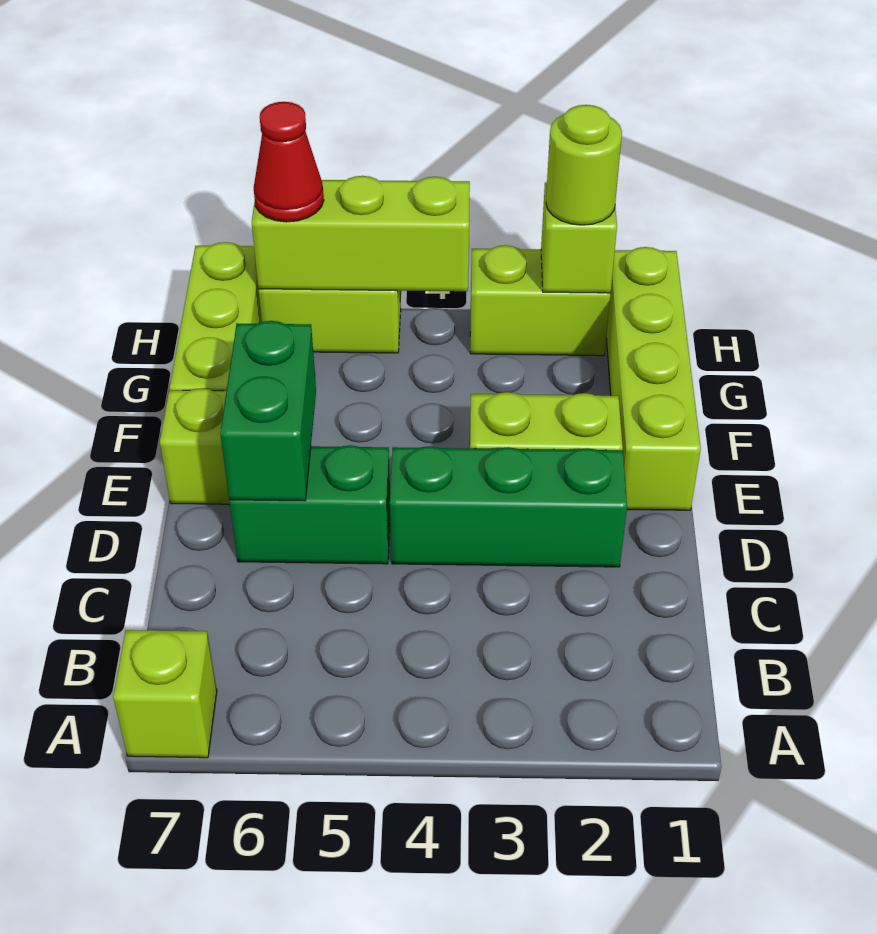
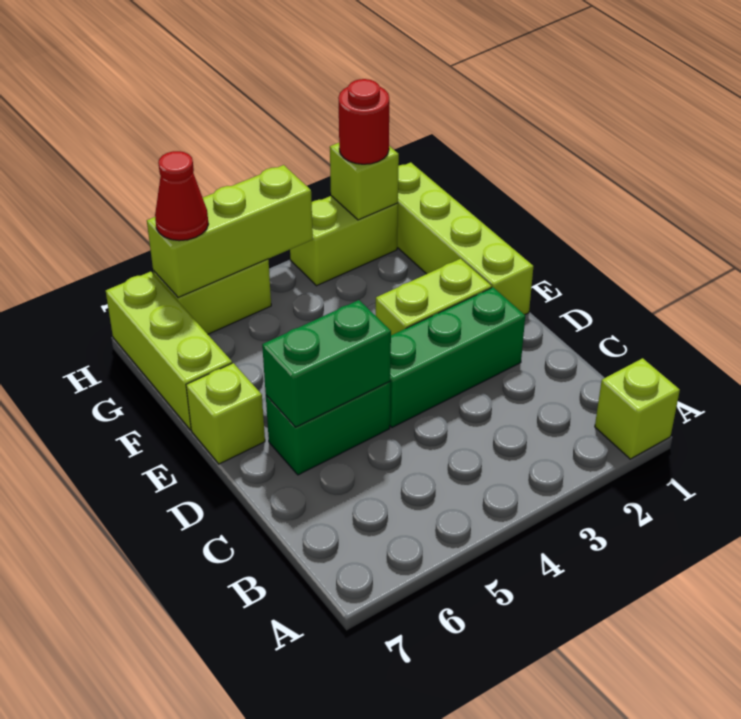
lime brick A7 level 1 -> lime brick A1 level 1
green brick D6:E6 level 2 -> green brick D5:D6 level 2
lime round brick H2 level 3 -> red round brick H2 level 3

